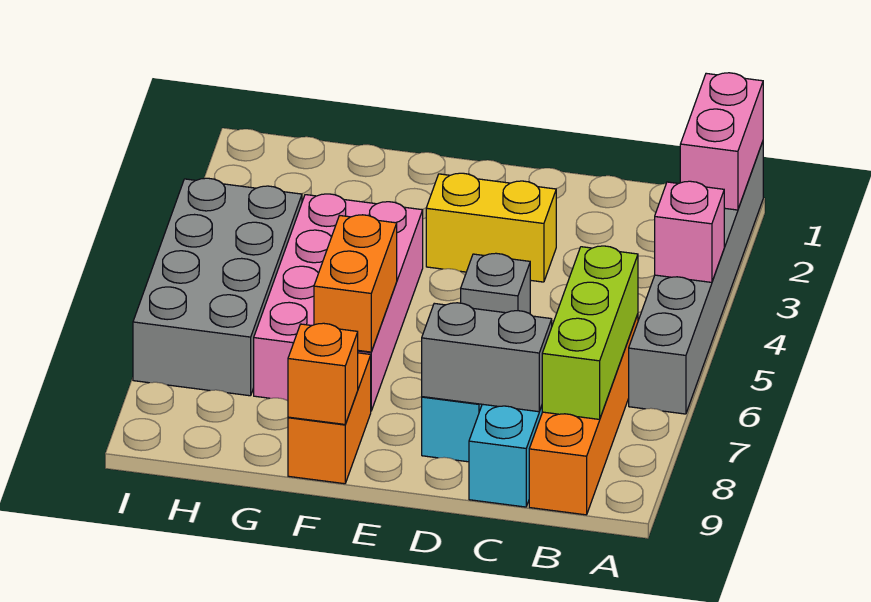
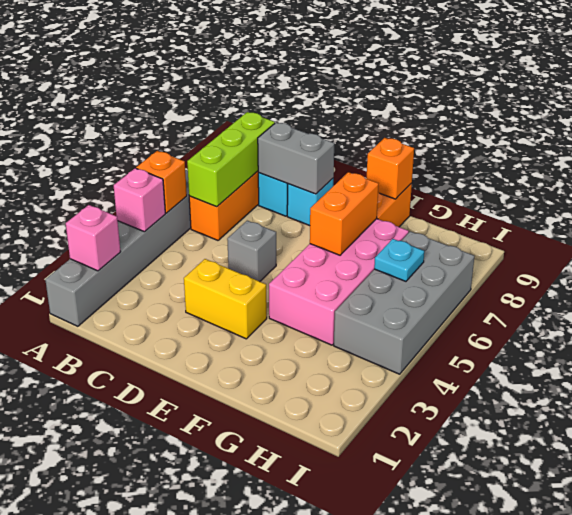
pink brick A1:A2 level 2 -> pink brick A2 level 2
none -> orange brick A5 level 2
none -> cyan plate H6 level 2

